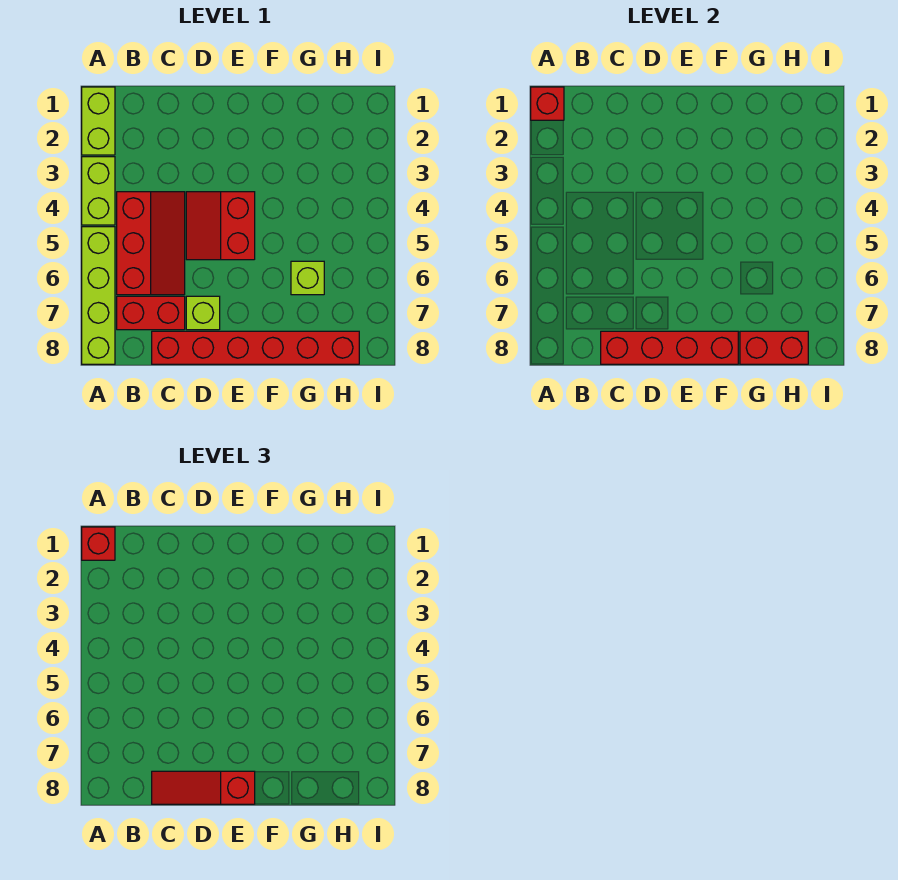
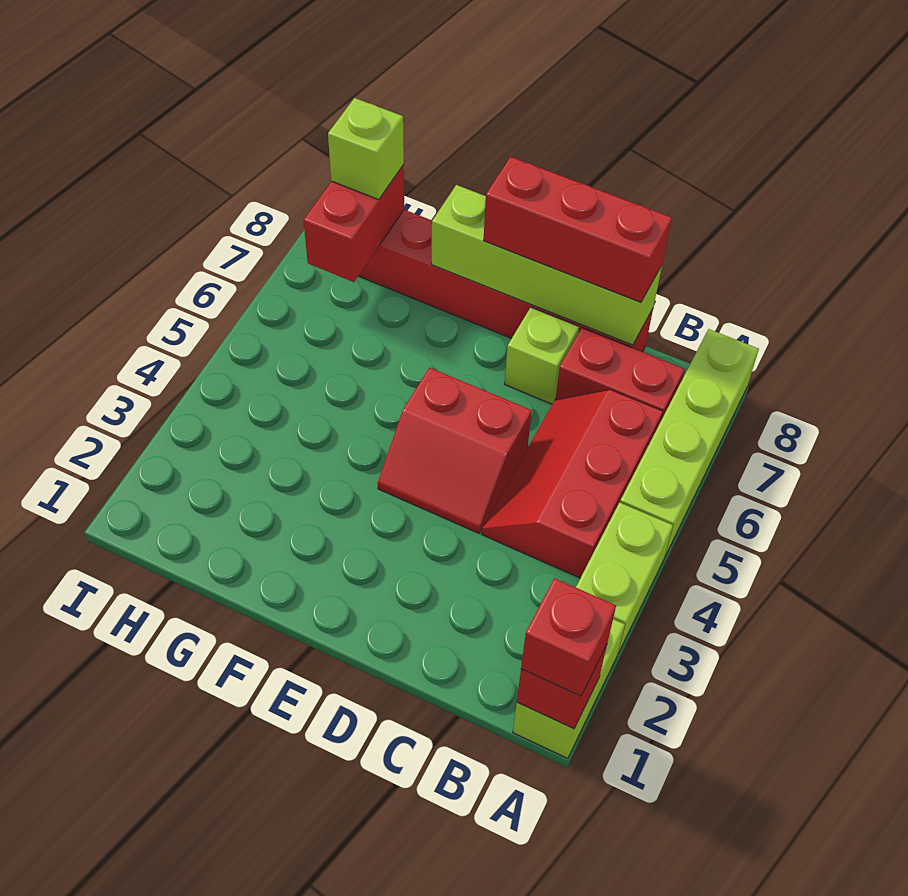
red brick C8:F8 level 2 -> lime brick C8:F8 level 2
red slope C8:E8 level 3 top E -> red brick C8:E8 level 3
red slope D4:E5 level 1 top E -> red slope D4:E5 level 1 top 5
lime brick G6 level 1 -> lime brick H8 level 3
red brick G8:H8 level 2 -> red brick H7:H8 level 2

